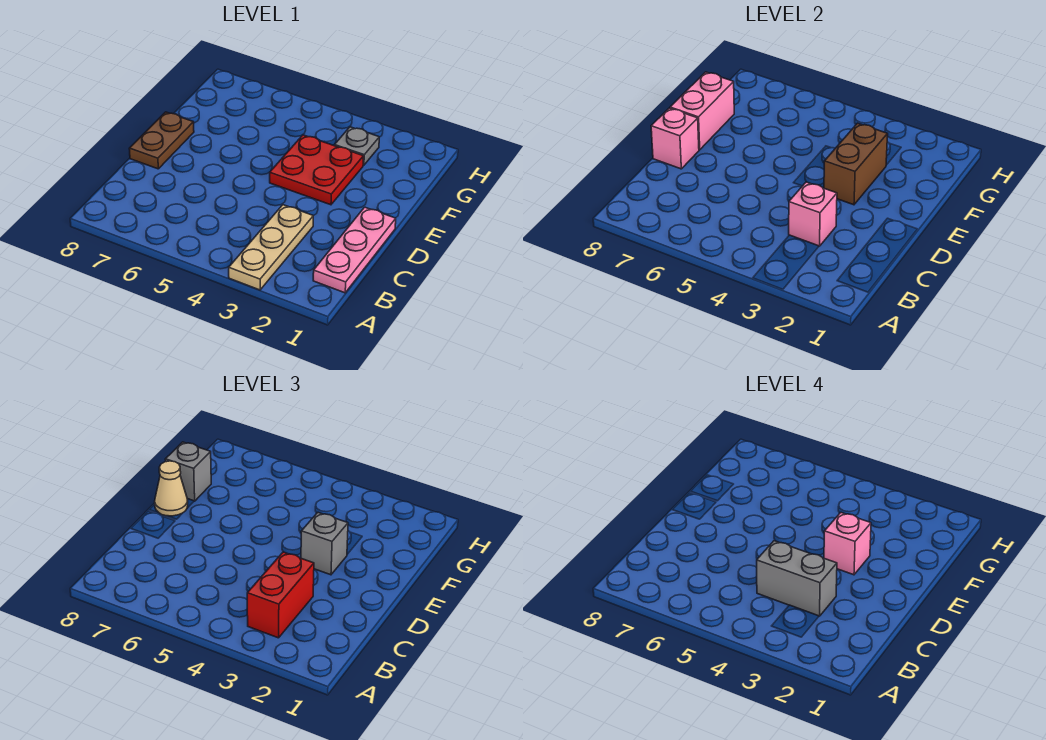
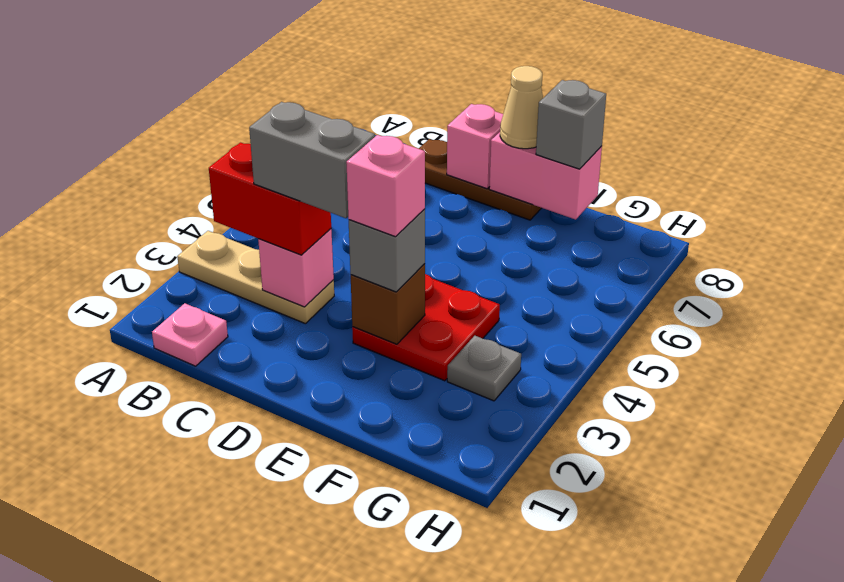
pink plate B1:D1 level 1 -> pink plate B1 level 1
grey brick C3:C4 level 4 -> grey brick C3:D3 level 4
brown plate D8:E8 level 1 -> brown plate C8:E8 level 1
brown brick E3:F3 level 2 -> brown brick E3 level 2

